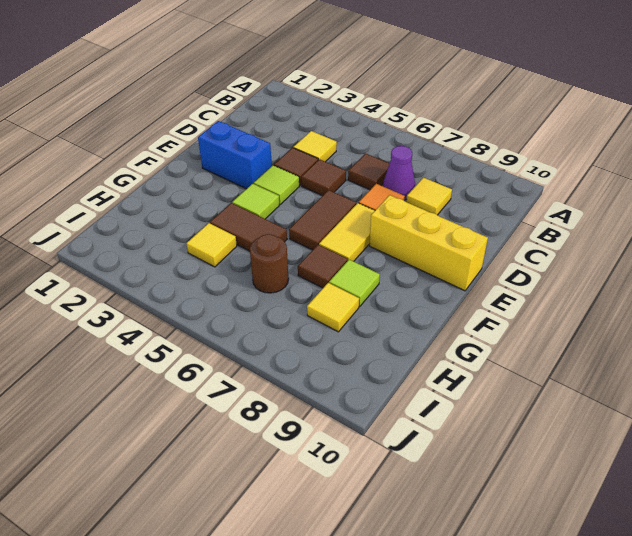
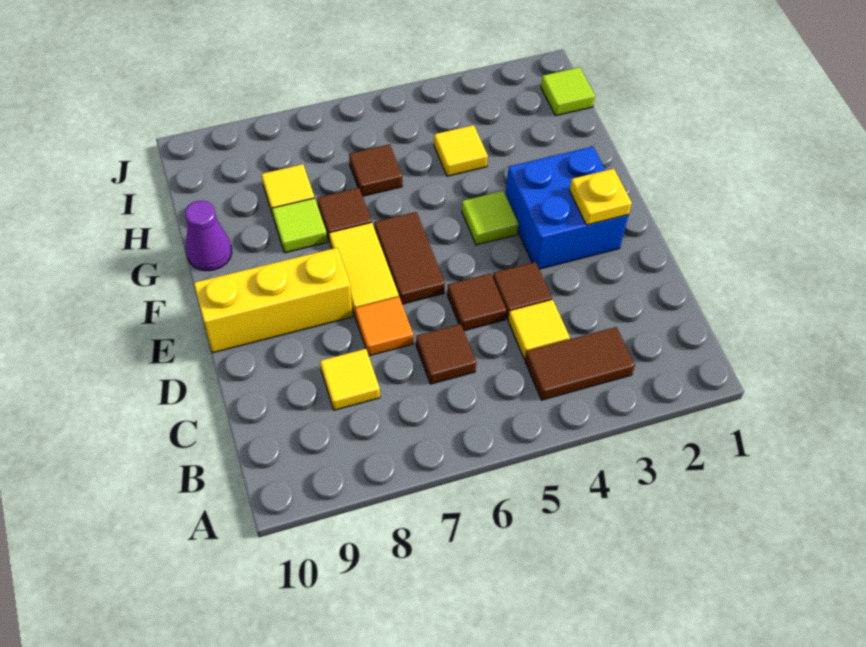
purple cone C7 level 1 -> purple cone G10 level 1
blue brick E2:E3 level 1 -> blue brick E2:F3 level 1
none -> yellow plate E2 level 2
lime tile E4 level 1 -> lime tile I1 level 1
brown tile G4:G5 level 1 -> brown tile B3:B4 level 1
brown round brick H6 level 1 -> brown tile H6 level 1

